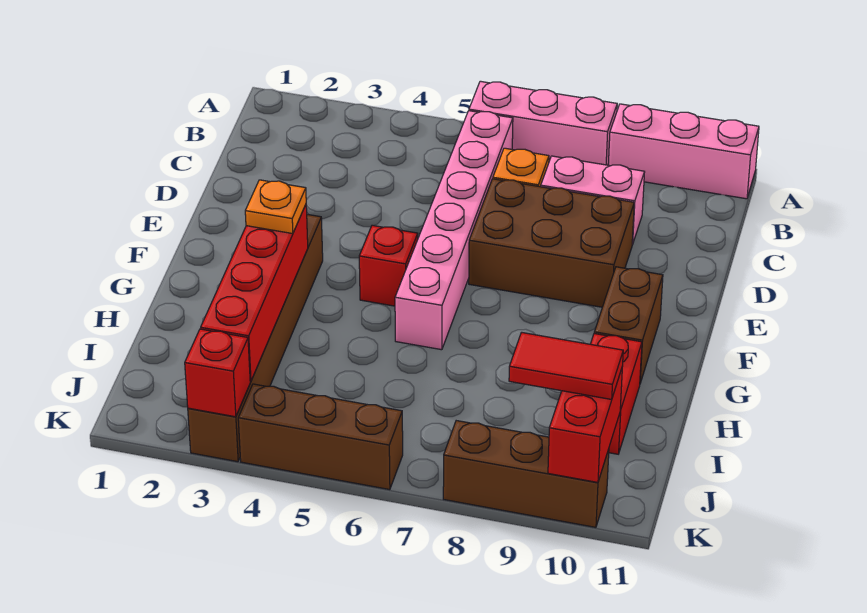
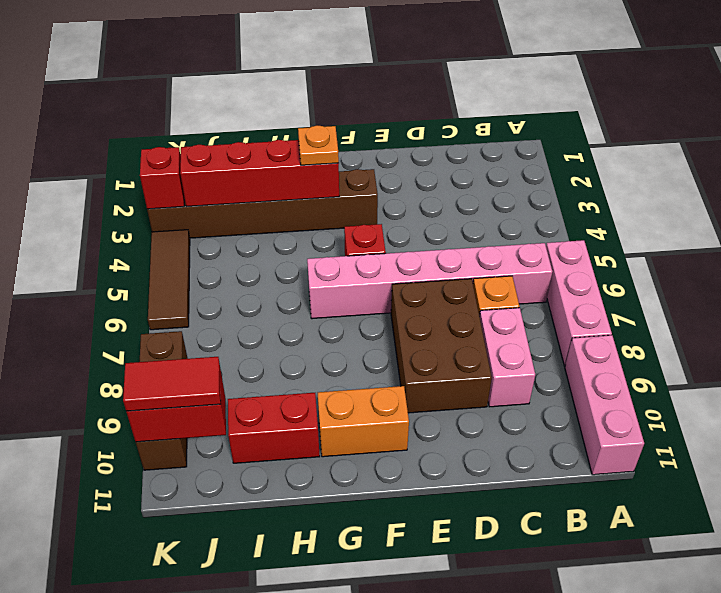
brown brick F10:G10 level 1 -> orange brick F10:G10 level 1
red tile J9:J10 level 3 -> red tile J10:K10 level 3
brown brick K4:K6 level 1 -> brown tile K4:K6 level 1

